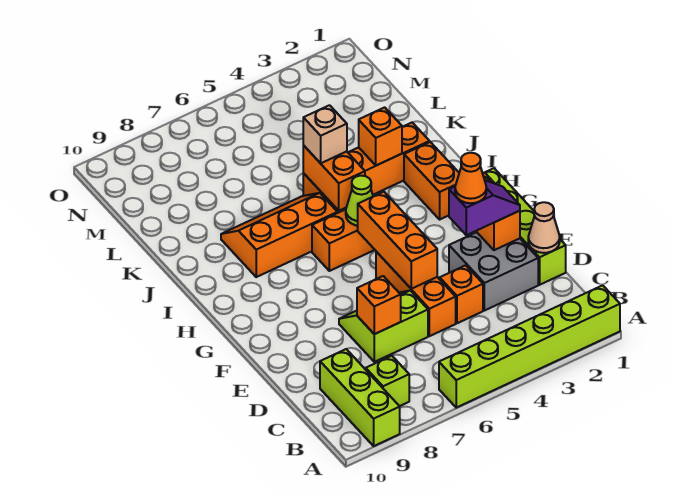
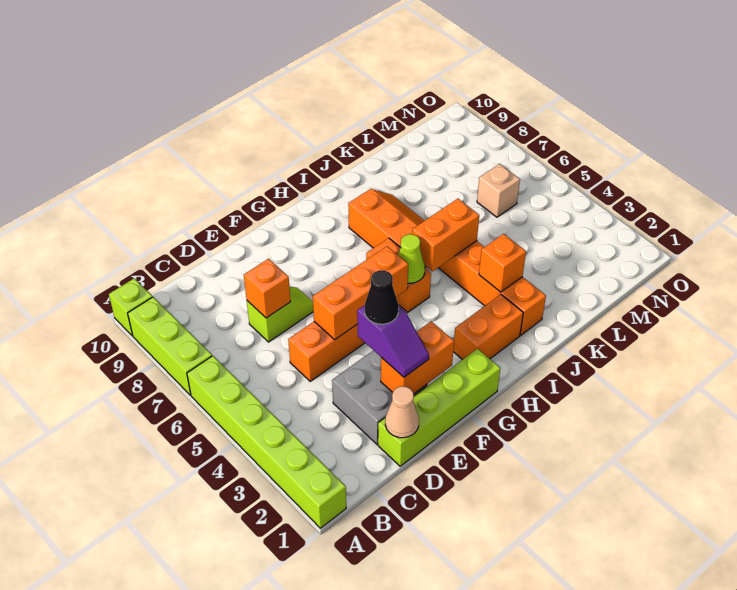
lime brick A9:C9 level 1 -> lime brick A7:A9 level 1
lime brick B8 level 1 -> lime brick A10 level 1
orange brick D4 level 1 -> none
lime slope D6:E7 level 1 top D -> lime slope D7:E7 level 1 top D
orange cone E3 level 4 -> black cone E3 level 4
tan brick J5 level 3 -> tan brick M6 level 1

